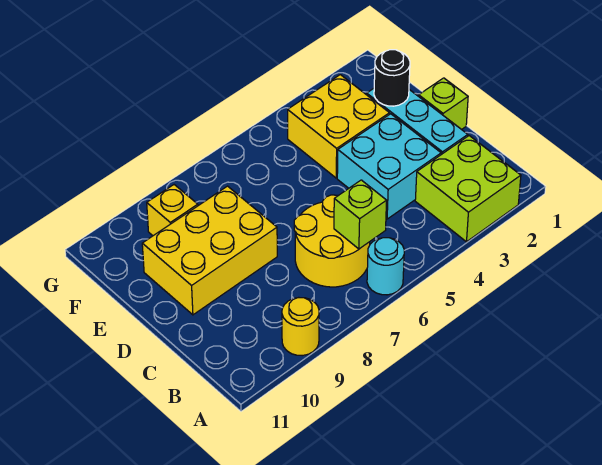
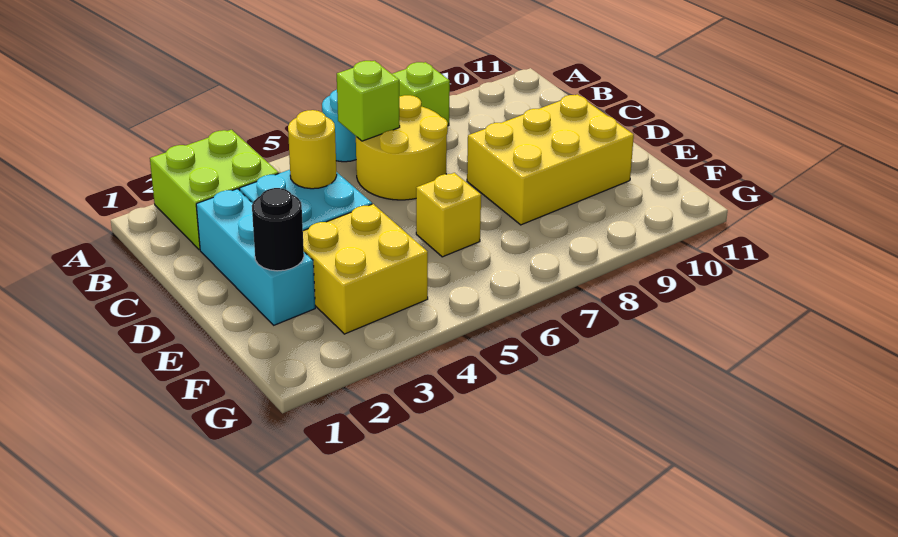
yellow round brick A9 level 1 -> yellow round brick C4 level 2
lime brick D1 level 1 -> lime brick A8 level 1
yellow brick F9 level 1 -> yellow brick E6 level 1

